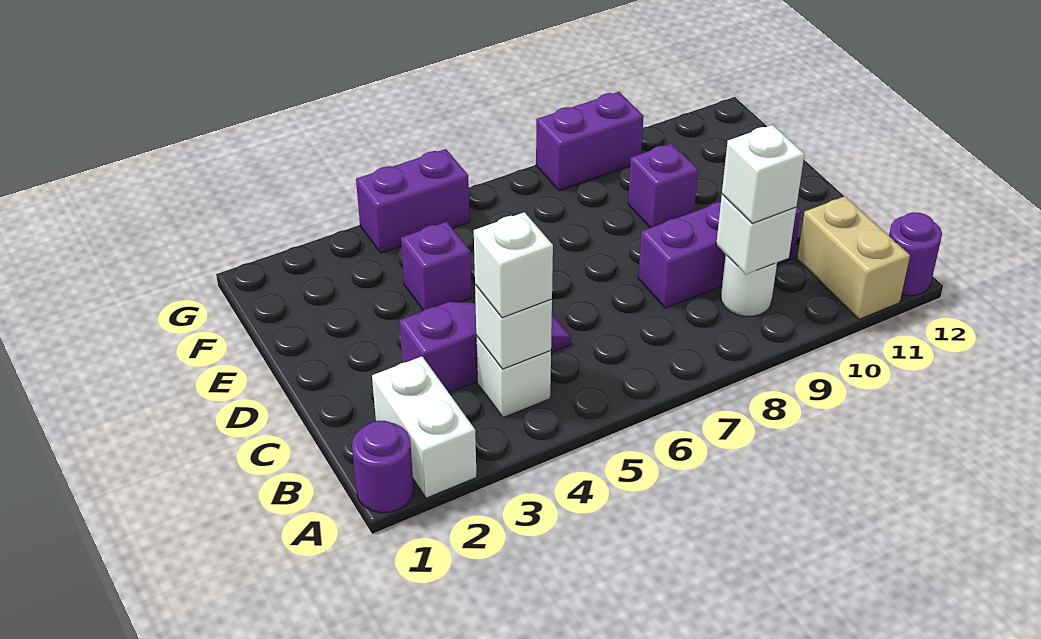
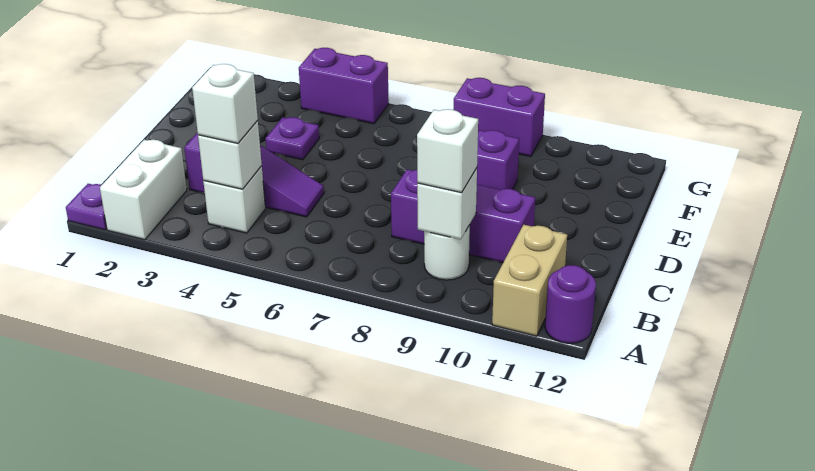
purple round brick A1 level 1 -> purple plate A1 level 1
purple brick E4 level 1 -> purple plate E4 level 1

